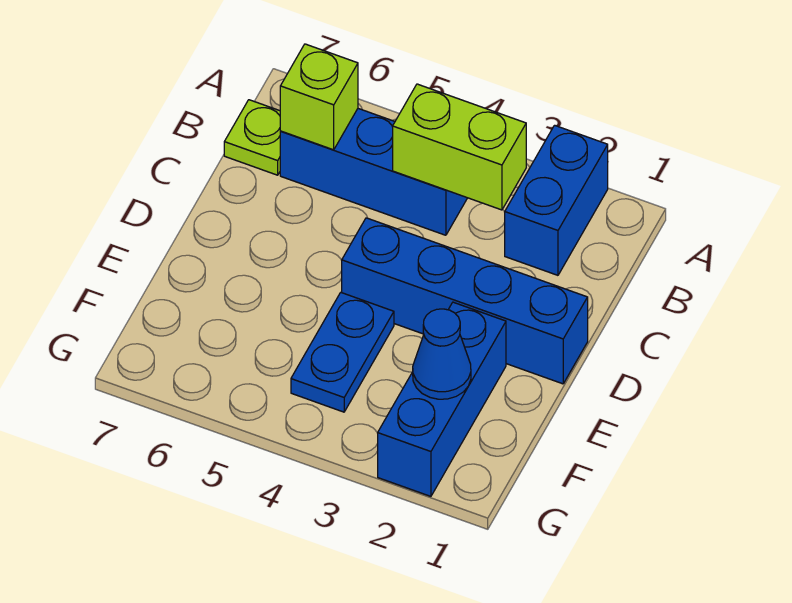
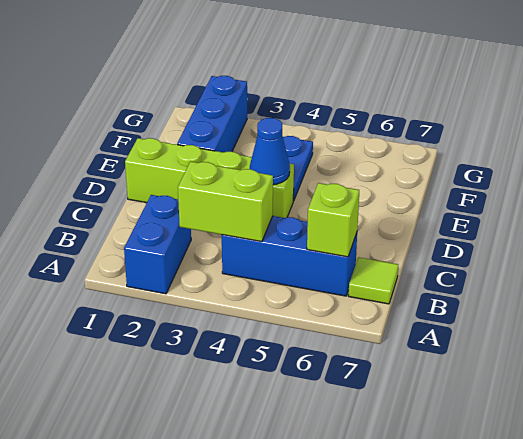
lime plate B7 level 1 -> lime tile B7 level 1
blue brick D1:D4 level 1 -> lime brick D1:D4 level 1
blue cone F2 level 2 -> blue cone D4 level 2

